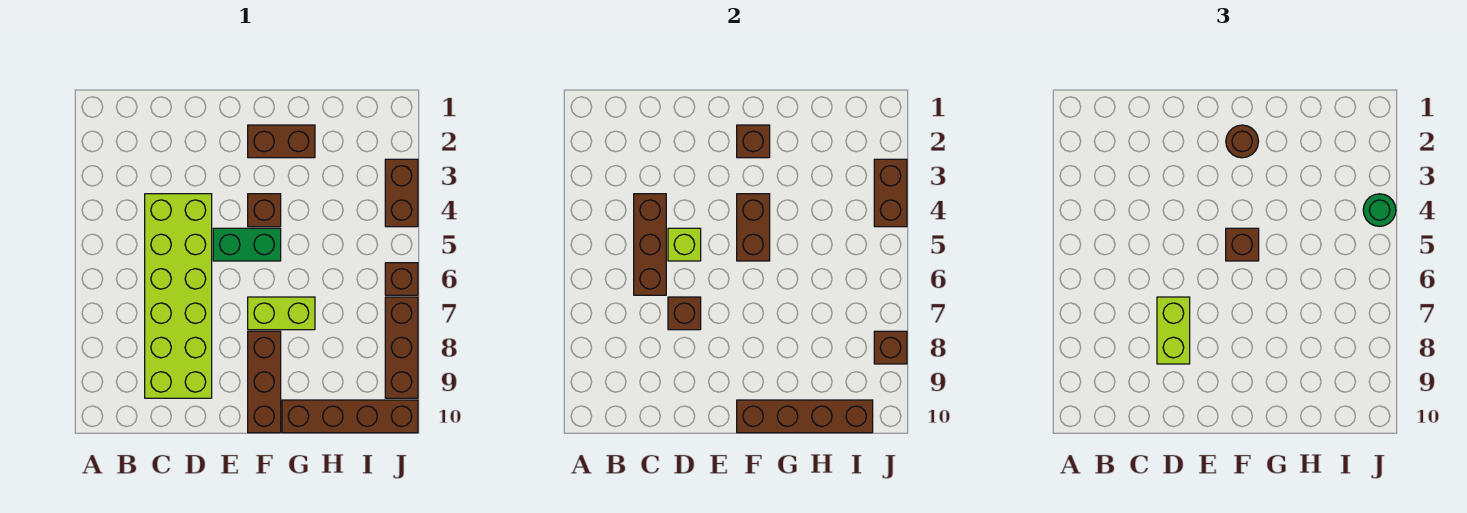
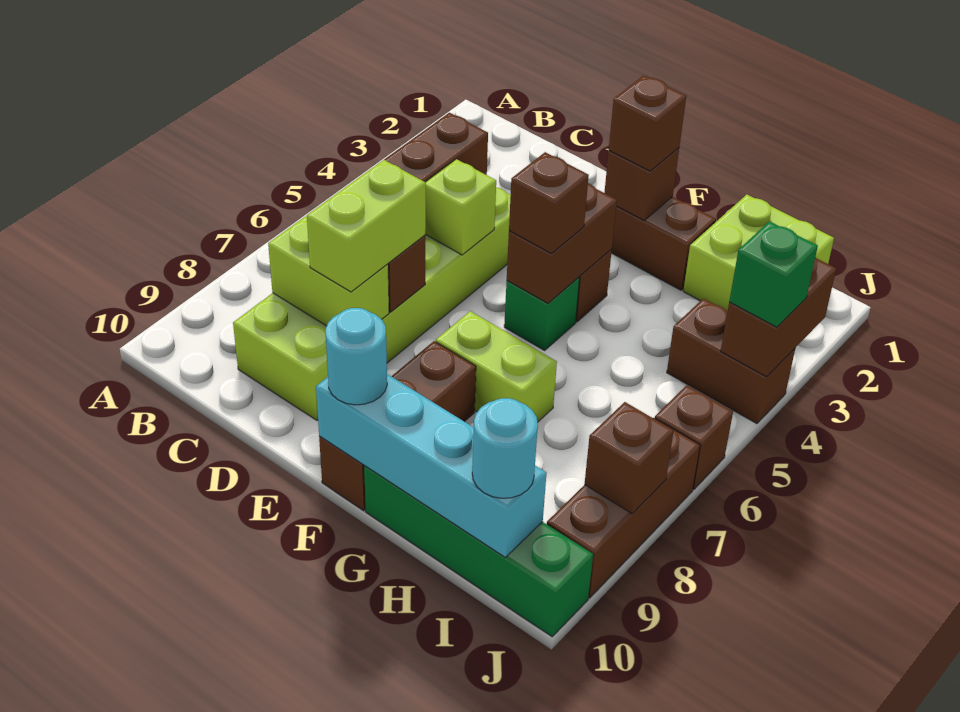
none -> lime brick C8:D8 level 2
green brick E5:F5 level 1 -> green brick F5 level 1
brown round brick F2 level 3 -> brown brick F2 level 3
brown brick F10:I10 level 2 -> cyan brick F10:I10 level 2
none -> cyan round brick F10 level 3
brown brick G10:J10 level 1 -> green brick G10:J10 level 1
none -> lime brick H1:I2 level 1
none -> cyan round brick I10 level 3
brown brick J3:J4 level 1 -> brown brick I4:J4 level 1
green round brick J4 level 3 -> green brick J4 level 3

